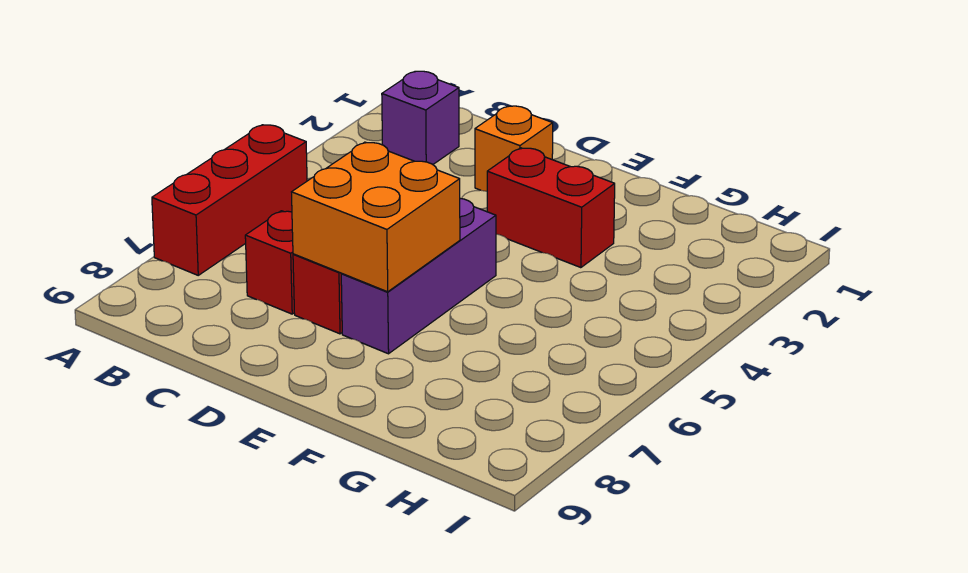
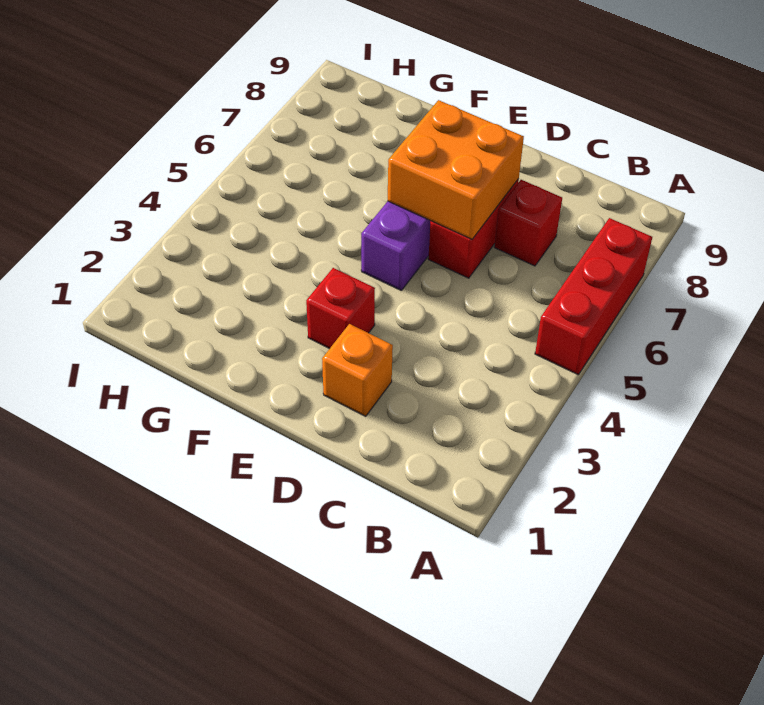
purple brick B2 level 1 -> none
red brick E3:F3 level 1 -> red brick E3 level 1

